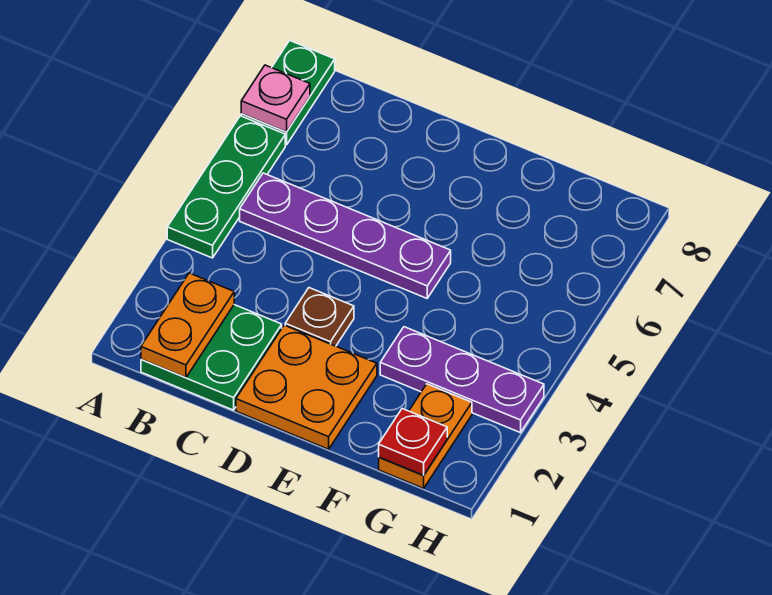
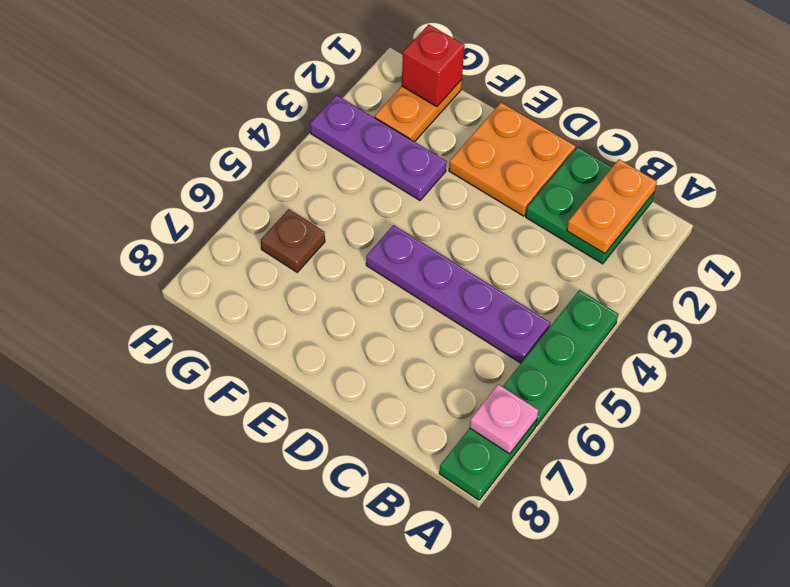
brown plate D3 level 1 -> brown plate G6 level 1
red plate G1 level 2 -> red brick G1 level 2

